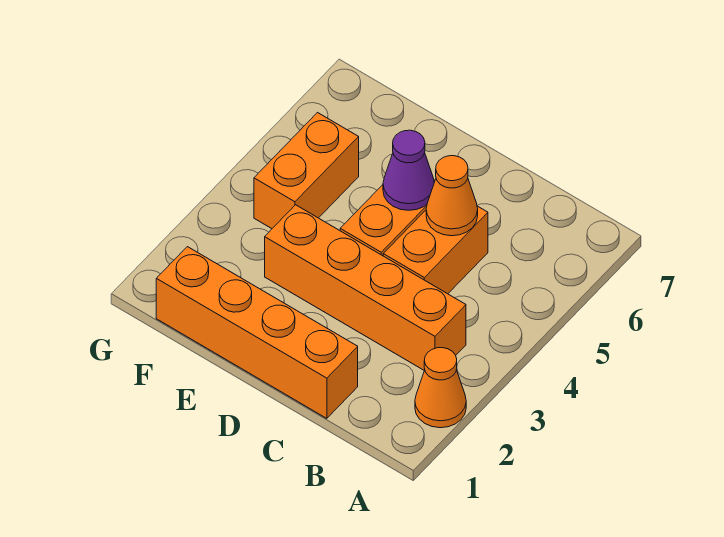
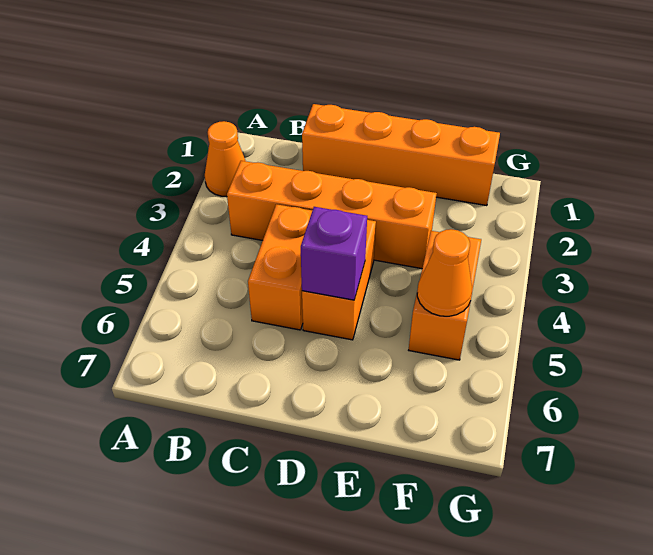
orange cone C5 level 2 -> orange cone F5 level 2
purple cone D5 level 2 -> purple brick D5 level 2

